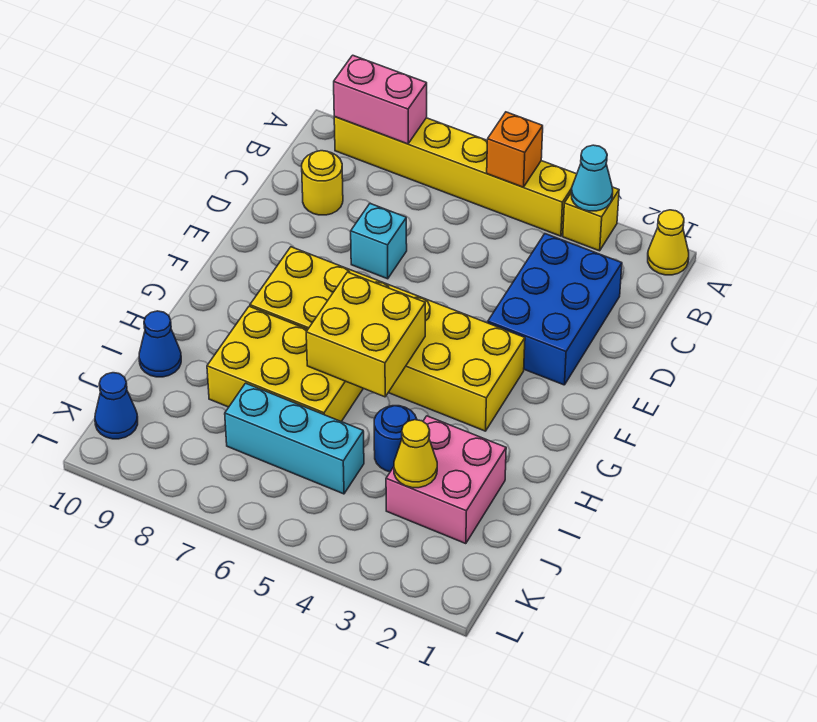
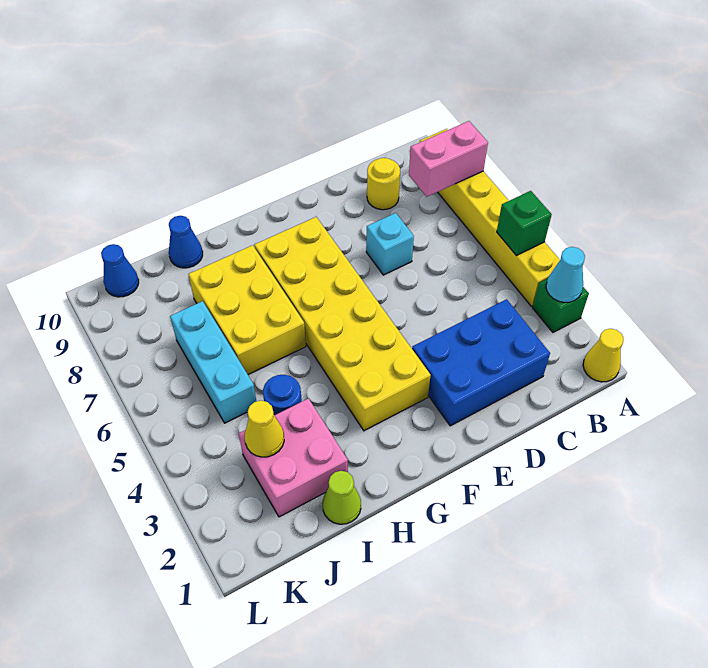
yellow brick A3 level 1 -> green brick A3 level 1
orange brick A5 level 2 -> green brick A5 level 2
pink brick A8:A9 level 2 -> pink brick A8:B8 level 2
yellow brick G5:H6 level 2 -> none
none -> lime cone I1 level 1

